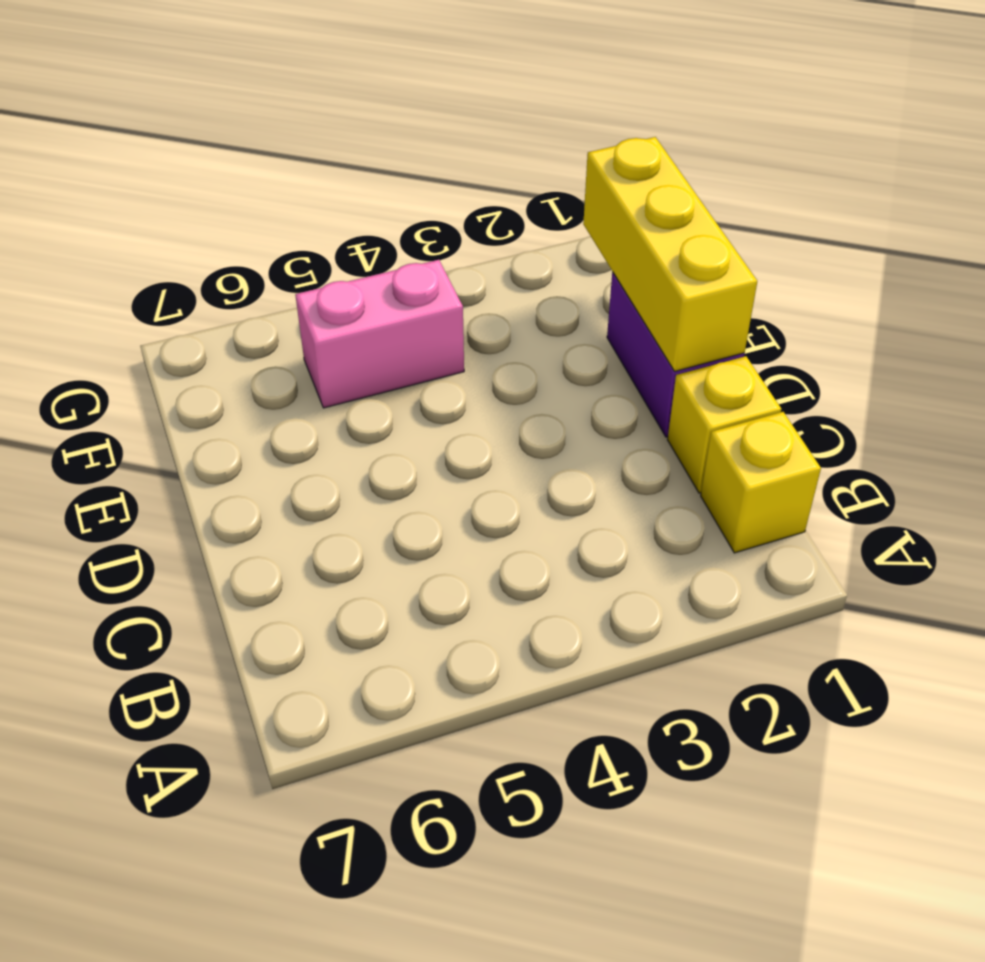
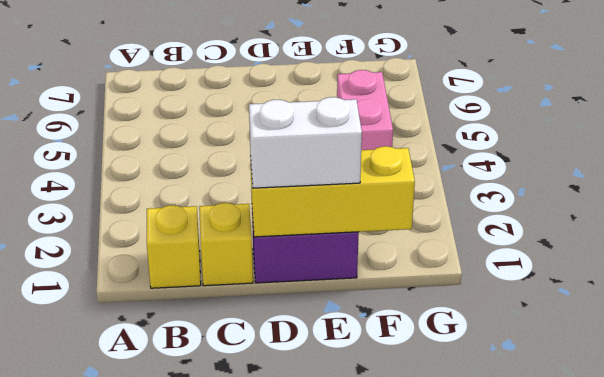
none -> white brick D1:E1 level 3

